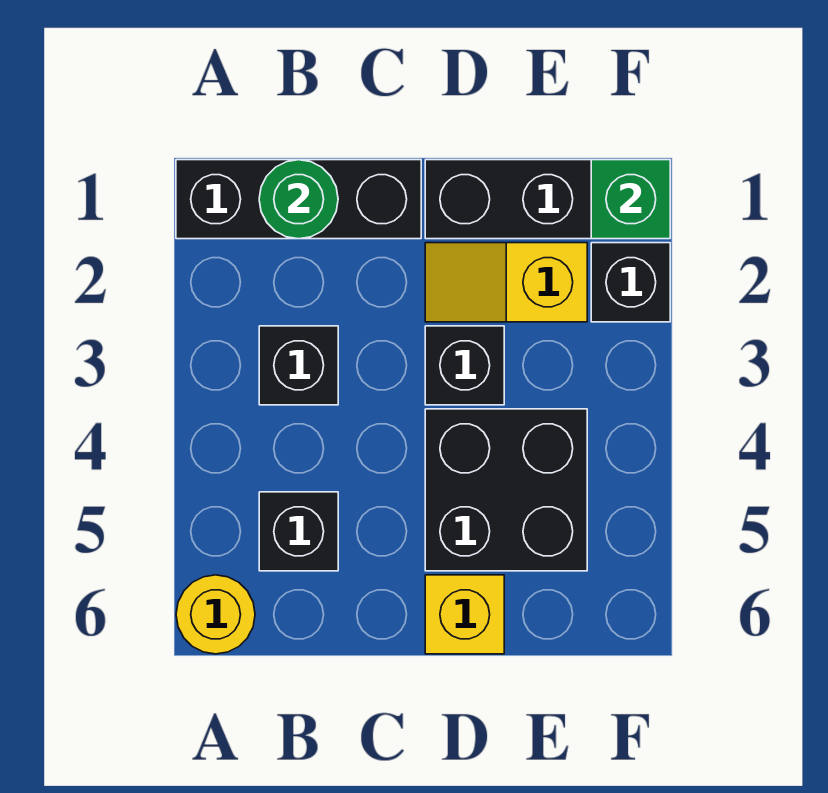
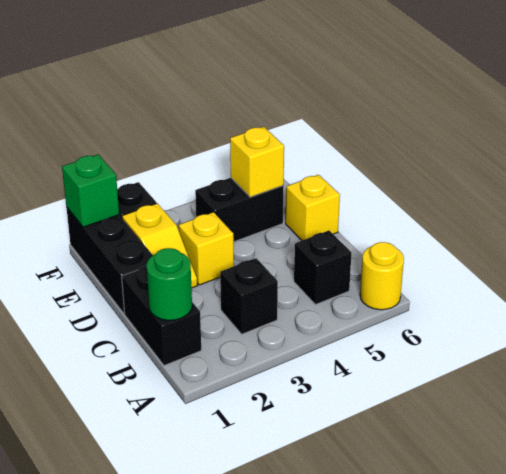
black brick A1:C1 level 1 -> black brick B1:C1 level 1
black brick D3 level 1 -> yellow brick D3 level 1
black brick D4:E5 level 1 -> black brick E4:E5 level 1
none -> yellow brick E5 level 2

